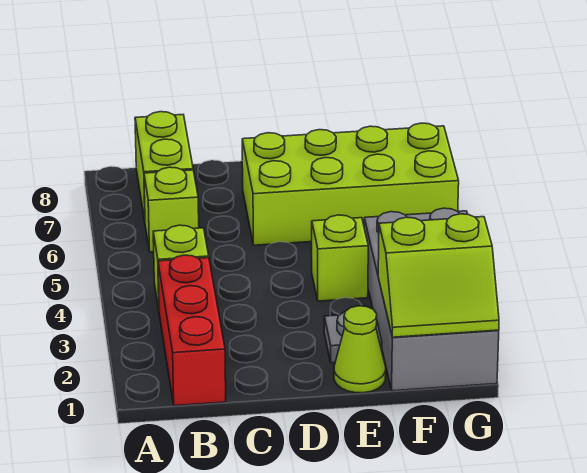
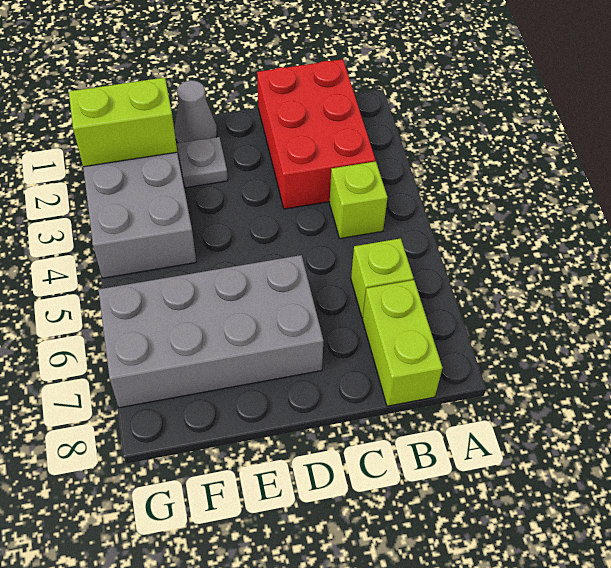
red brick B1:B3 level 1 -> red brick B1:C3 level 1
lime brick D6:G7 level 1 -> grey brick D6:G7 level 1
lime cone E1 level 1 -> grey cone E1 level 1
lime brick E4 level 1 -> none

